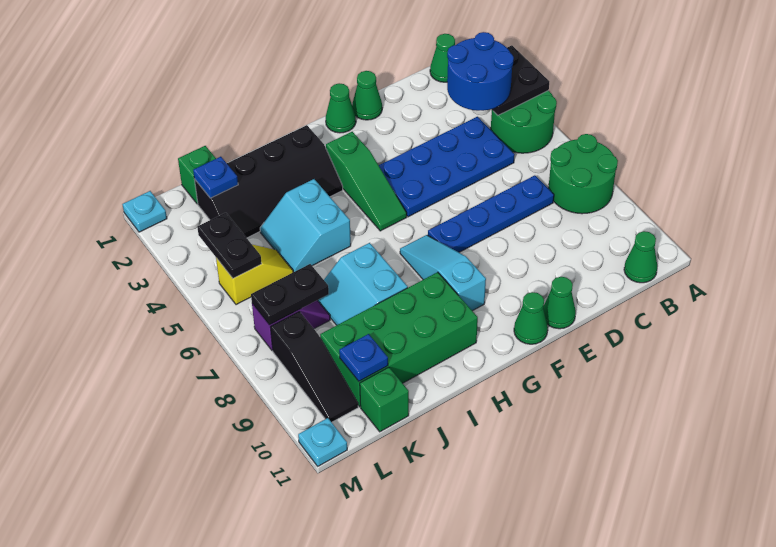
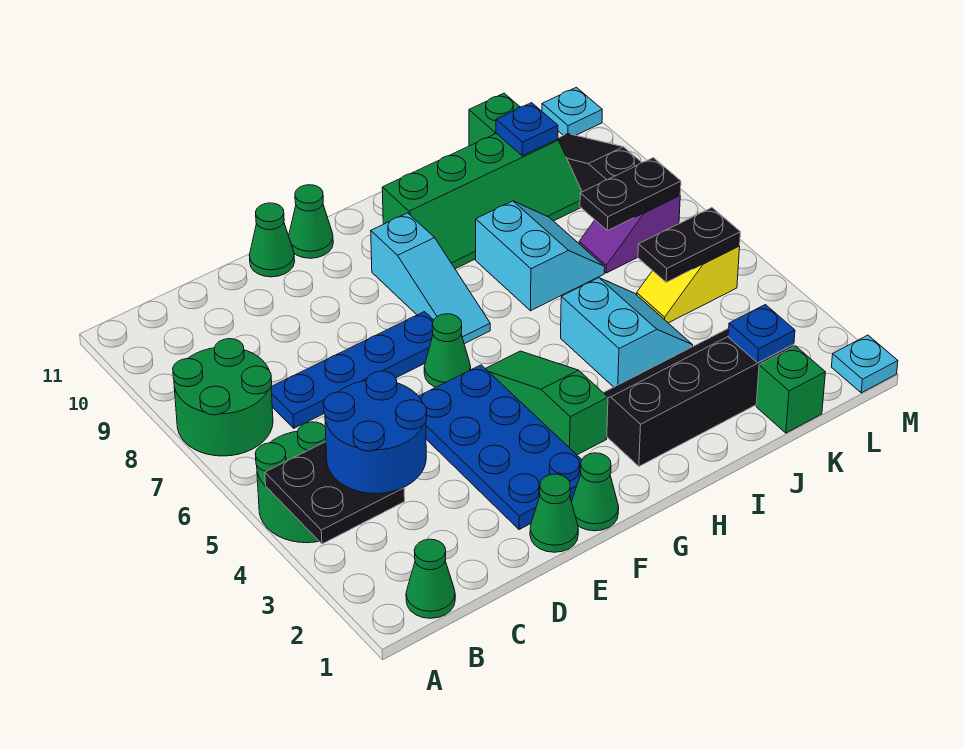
green cone B11 level 1 -> green cone F6 level 1
blue plate C4:F5 level 1 -> blue plate E2:F5 level 1
green brick H9:K10 level 1 -> green slope H9:K10 level 1 top 10
black plate L4:L5 level 2 -> black plate K5:L5 level 2

